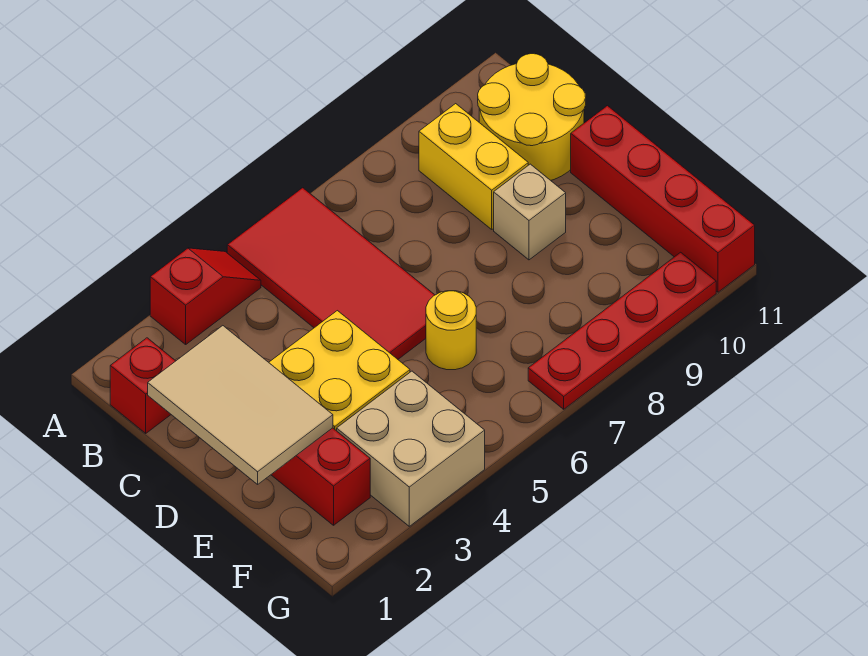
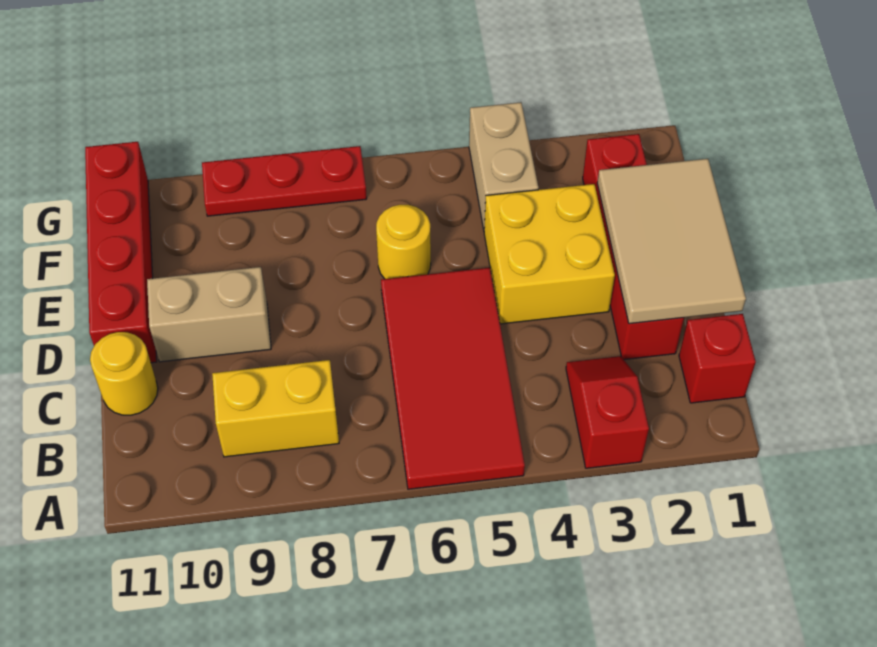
red slope A3:A4 level 1 top 3 -> red slope A3:B3 level 1 top A
yellow brick B9:C9 level 1 -> yellow brick B8:B9 level 1
yellow round brick B10:C11 level 1 -> yellow round brick C11 level 1
tan brick D9 level 1 -> tan brick D9:D10 level 1
tan brick F3:G4 level 1 -> tan brick F4:G4 level 1
red plate G7:G10 level 1 -> red plate G7:G9 level 1

